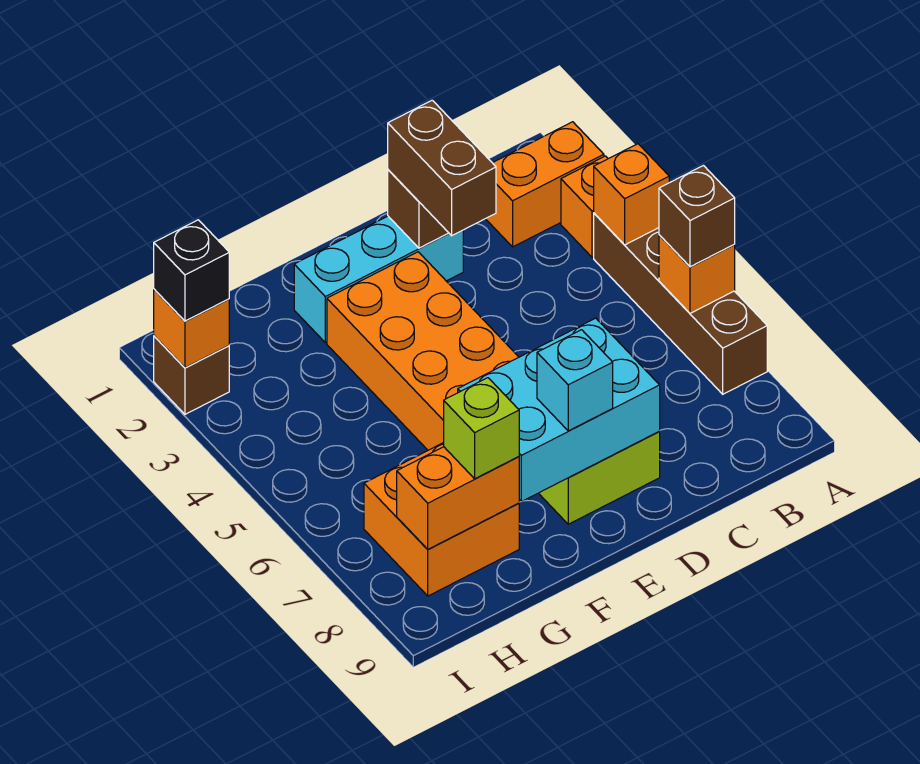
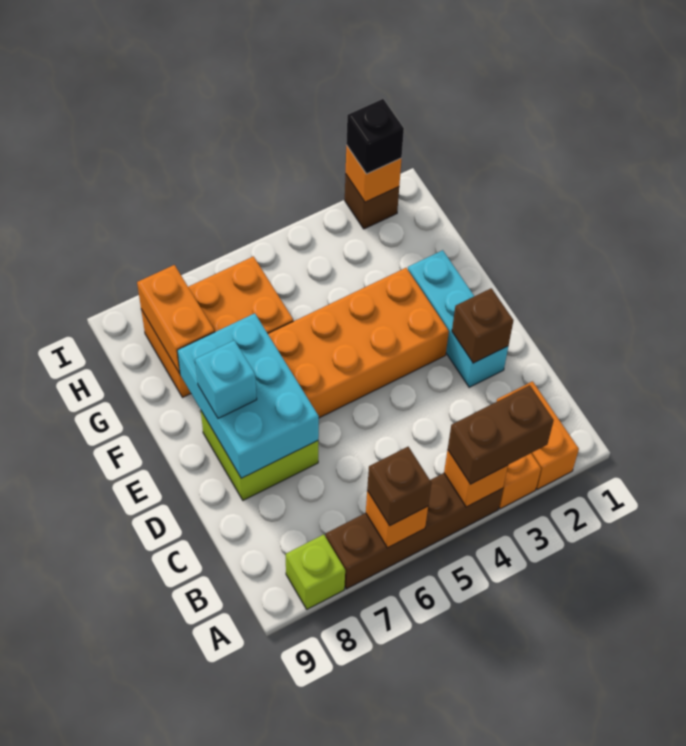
brown brick D2:D3 level 3 -> brown brick A3:A4 level 3
orange brick G7:H8 level 1 -> orange brick G6:H8 level 1
lime brick G8 level 3 -> lime brick A8 level 1

